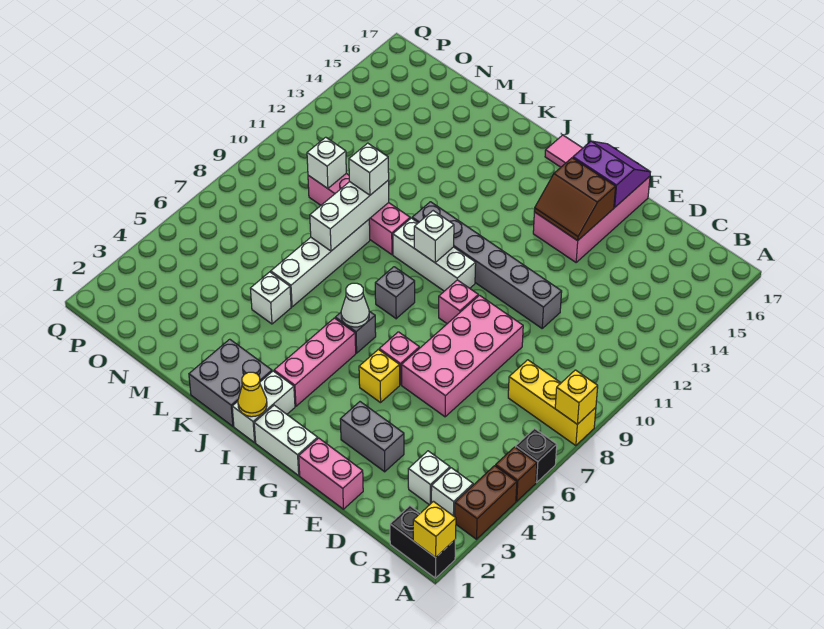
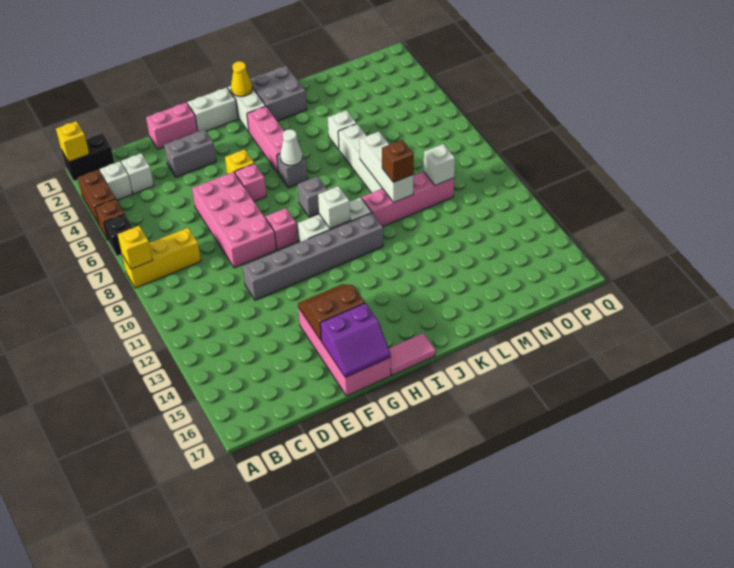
white brick L10 level 3 -> brown brick L10 level 3

